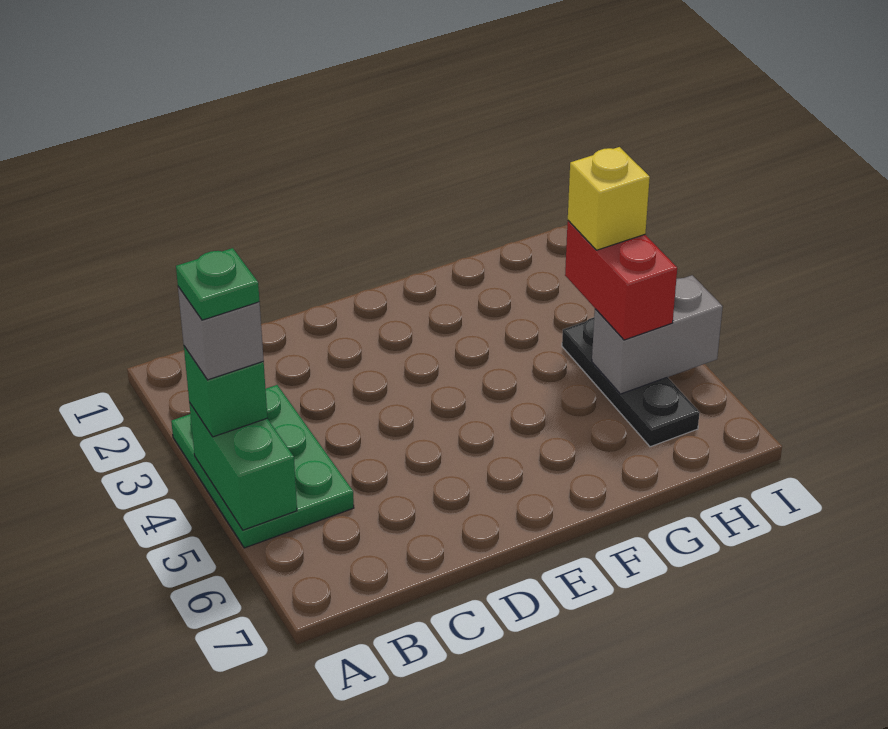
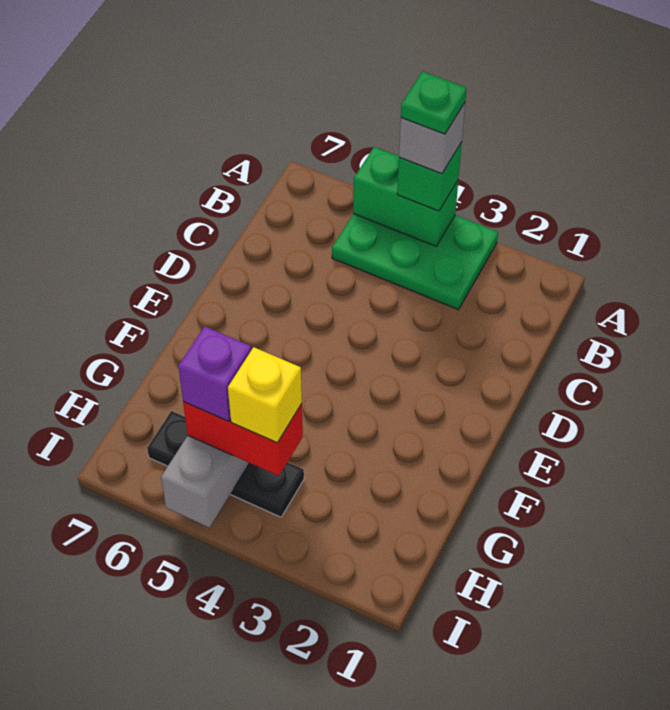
none -> purple brick H5 level 4

